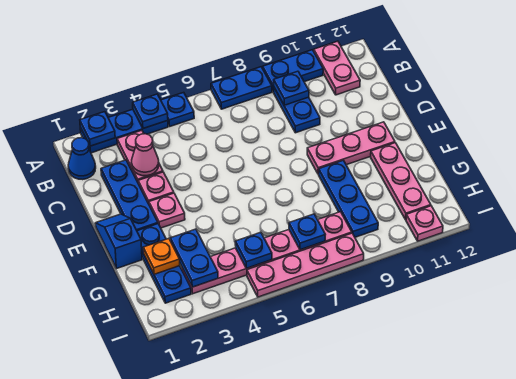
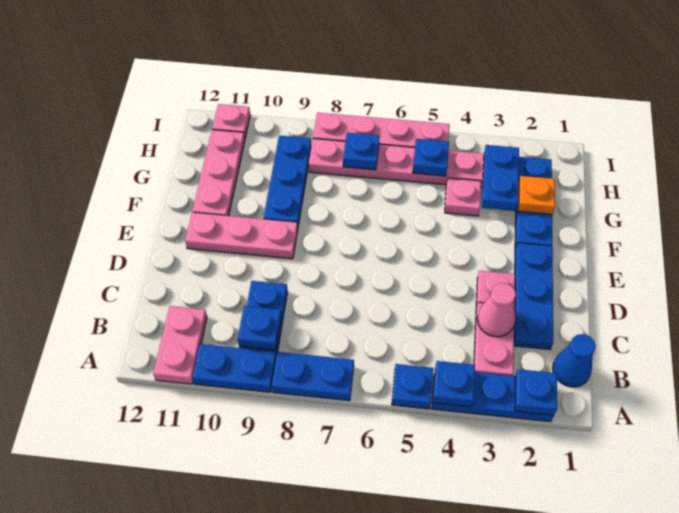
blue slope E1:F1 level 1 top F -> none
pink plate E3 level 1 -> pink plate G4 level 1

